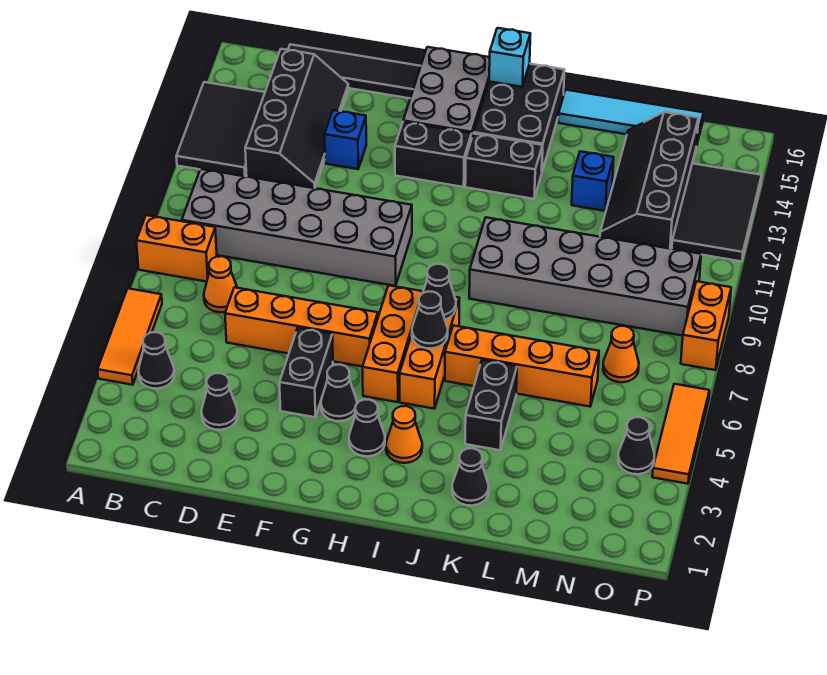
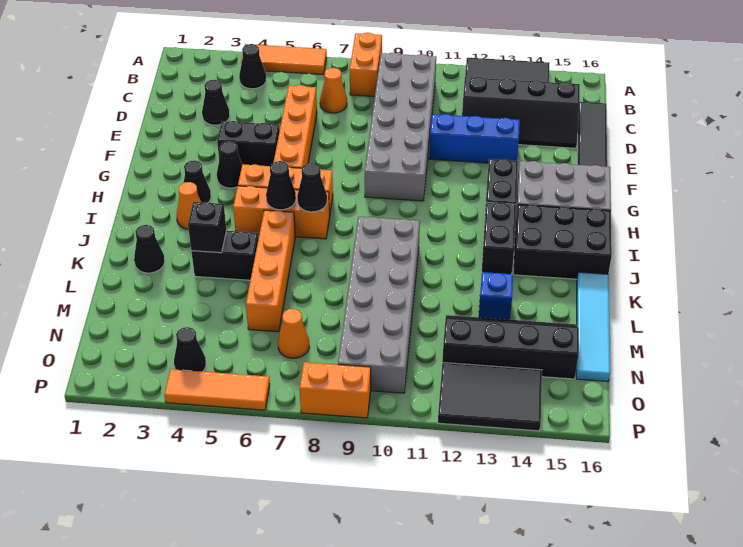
blue brick E13 level 1 -> blue brick E11:E13 level 1
cyan brick I16 level 2 -> none
none -> black brick K4 level 2

